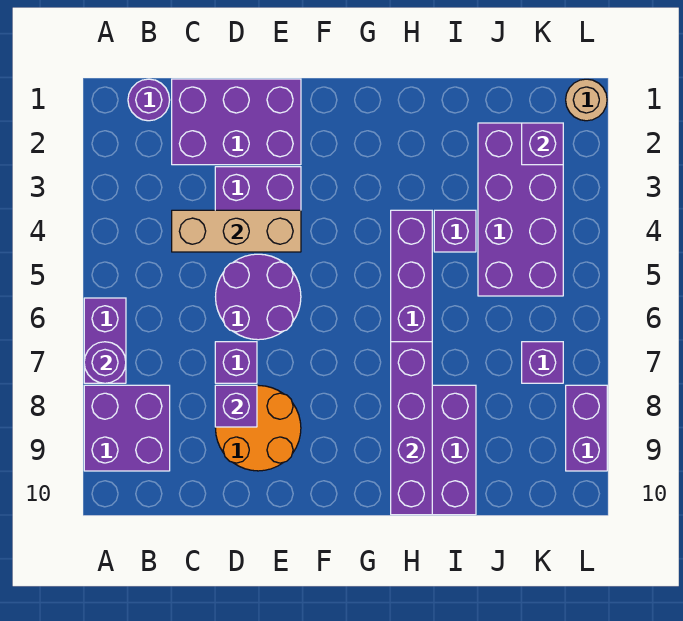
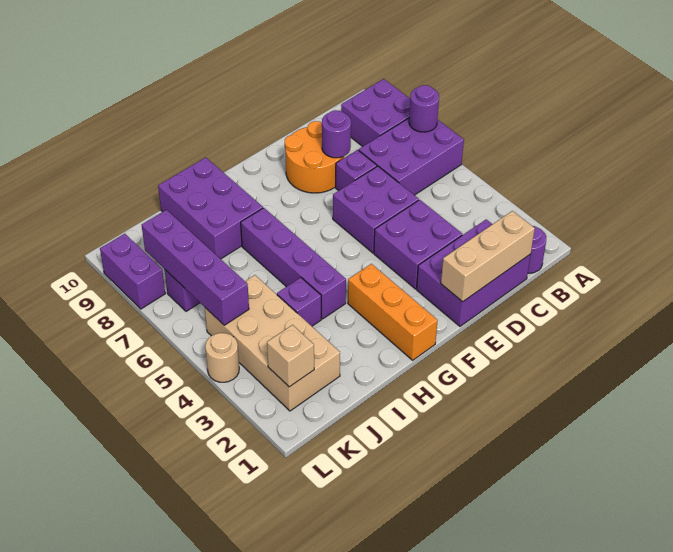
purple brick A6:A7 level 1 -> purple brick A6:C7 level 1
tan brick C4:E4 level 2 -> tan brick C1:E1 level 2
purple round brick D5:E6 level 1 -> purple brick D5:E6 level 1
purple brick D8 level 2 -> purple round brick D8 level 2
none -> orange brick G1:G3 level 1
purple brick H7:H10 level 2 -> purple brick K5:K8 level 2
purple brick J2:K5 level 1 -> tan brick J2:K5 level 1
purple brick K2 level 2 -> tan brick K2 level 2
tan round brick L1 level 1 -> tan round brick L4 level 1

